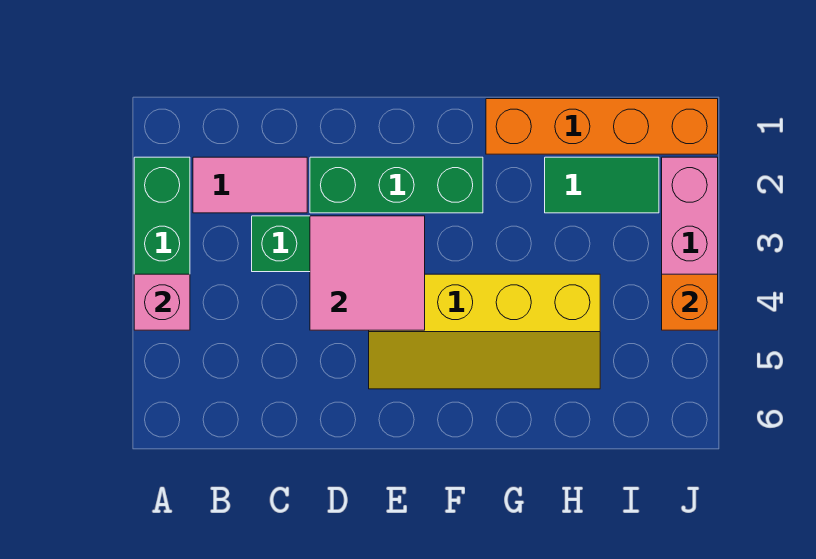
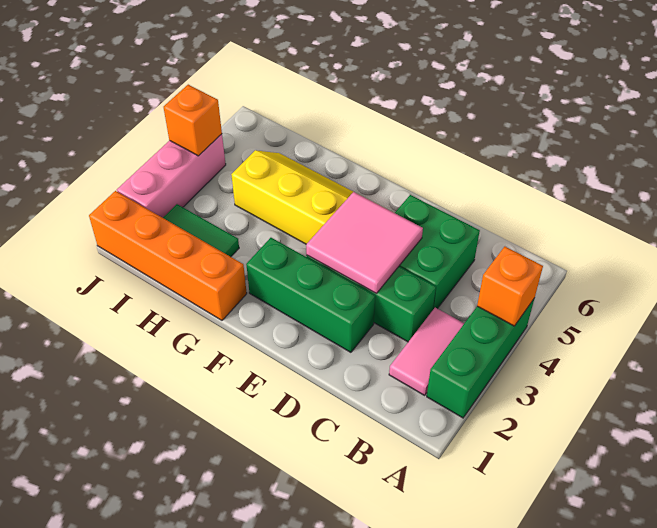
pink brick A4 level 2 -> orange brick A4 level 2
pink tile B2:C2 level 1 -> pink tile B2:B3 level 1
none -> green brick C4:D5 level 1

